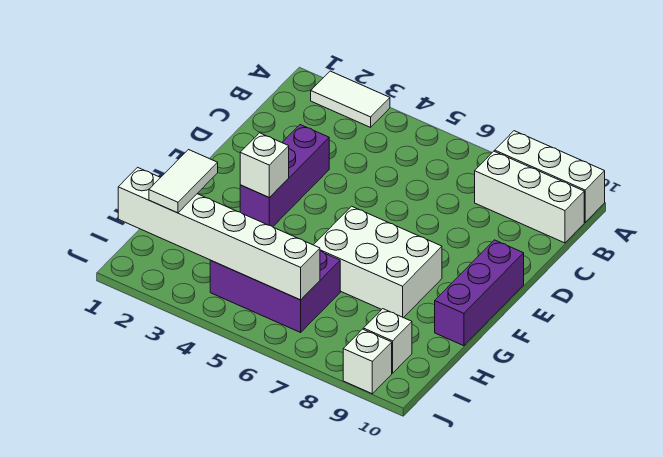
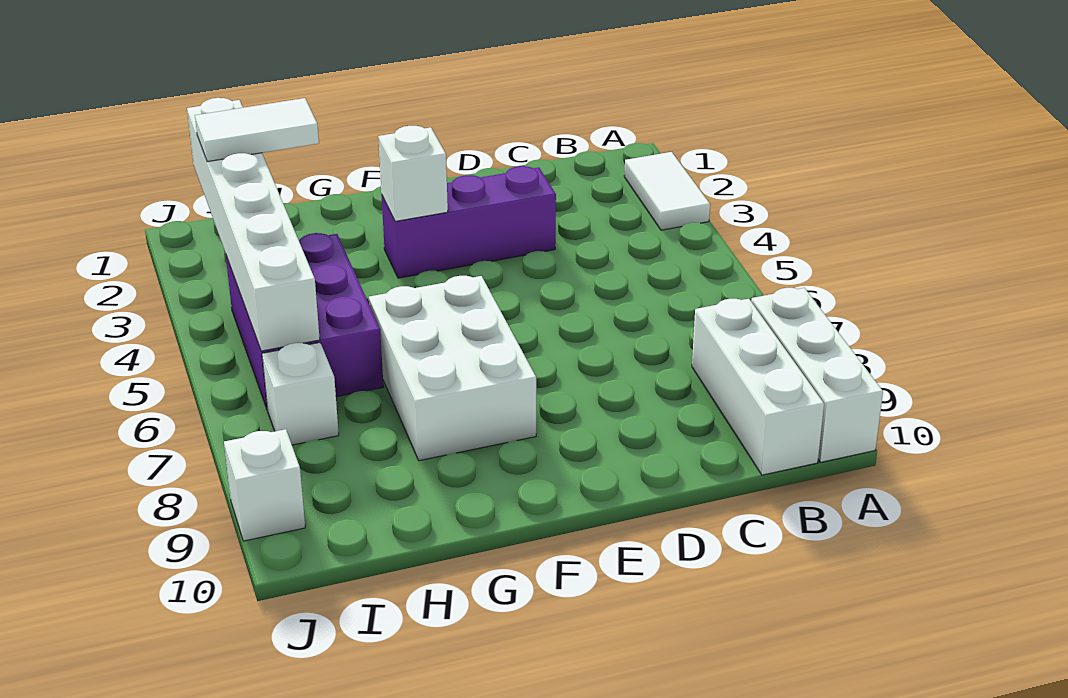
purple brick E10:G10 level 1 -> none
white brick I9 level 1 -> white brick I7 level 1

